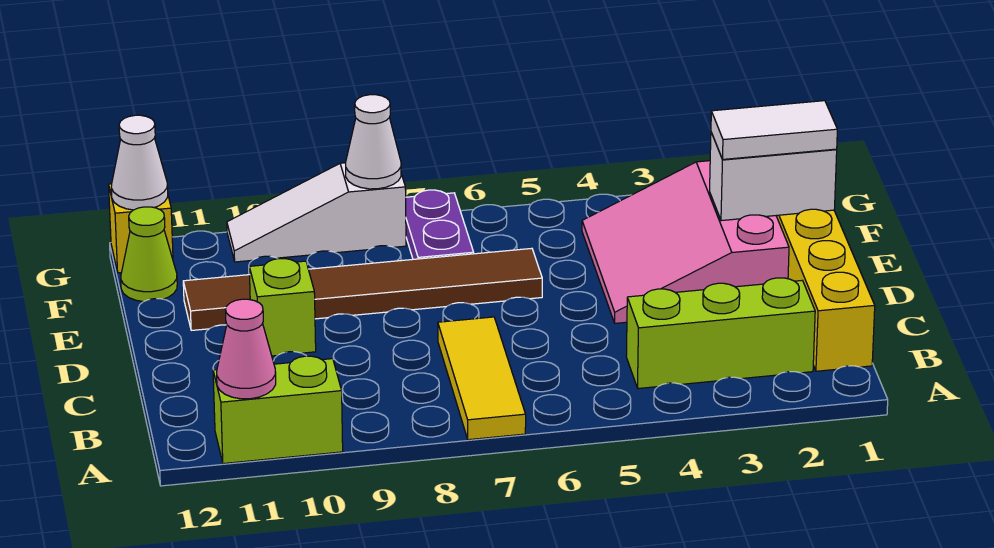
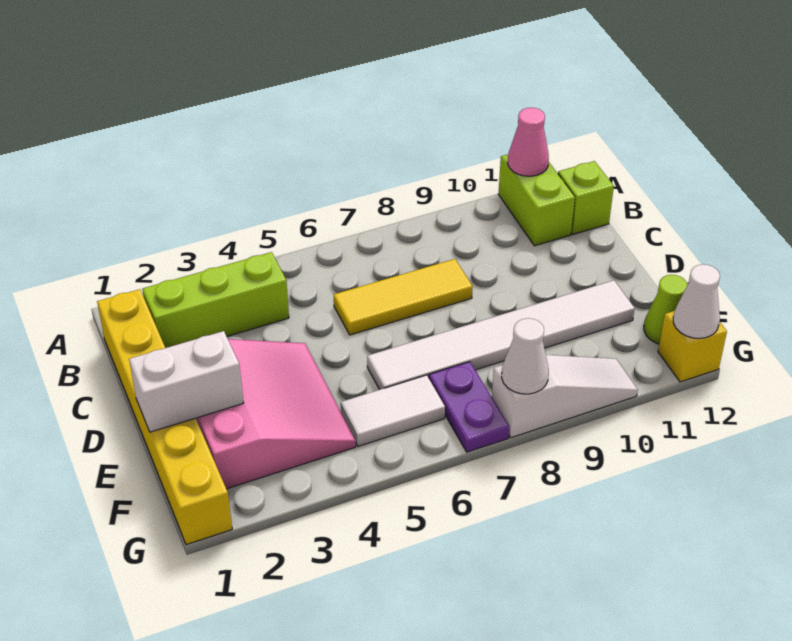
yellow tile A7:C7 level 1 -> yellow tile C6:C8 level 1
lime brick A10:A11 level 1 -> lime brick A11:B11 level 1
lime brick D10 level 1 -> lime brick B12 level 1
white tile E1:E2 level 3 -> white tile F5:F6 level 1
brown tile E6:E11 level 1 -> white tile E6:E11 level 1

